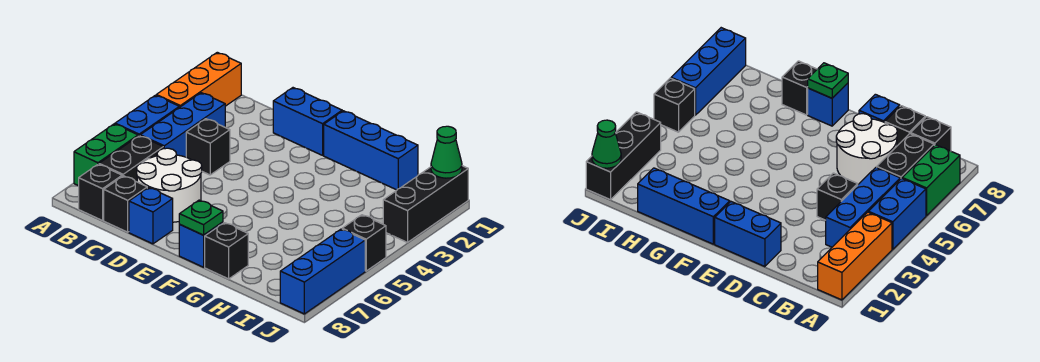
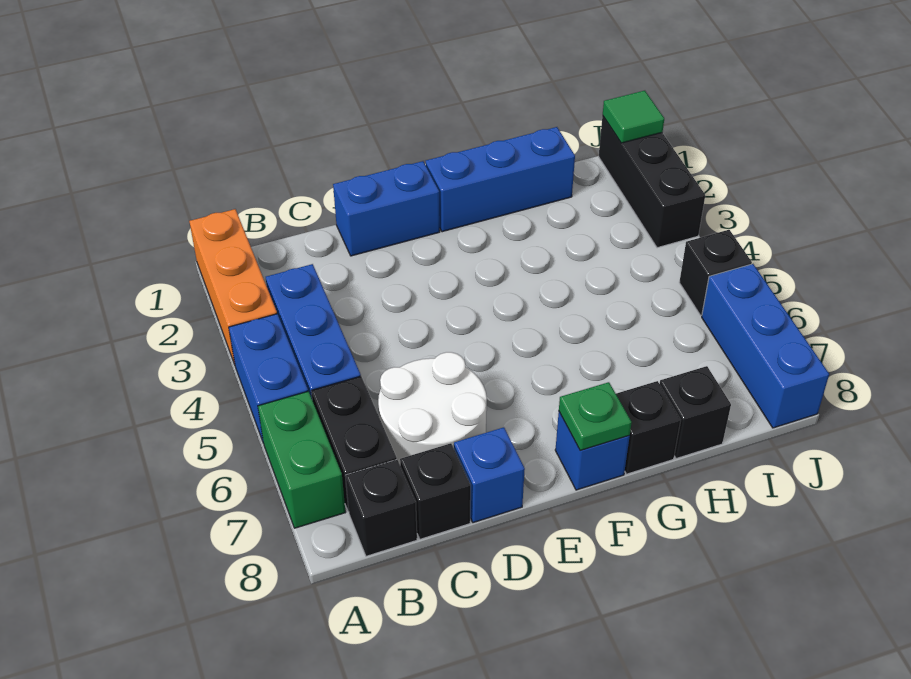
black brick C4 level 1 -> black brick H8 level 1
green cone J1 level 2 -> green tile J1 level 2

